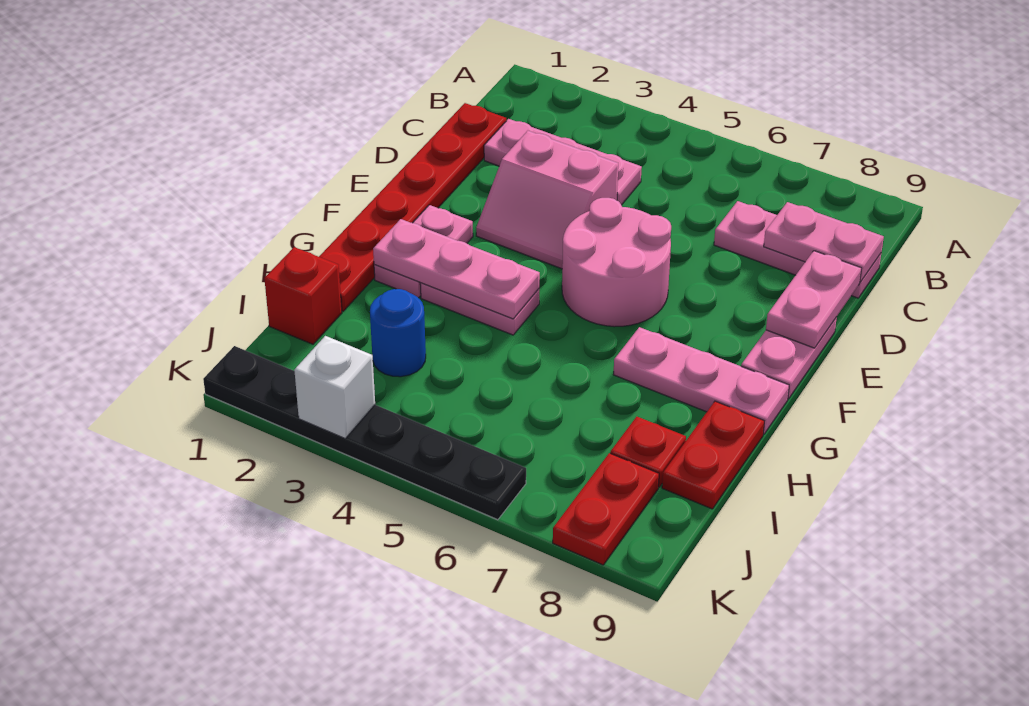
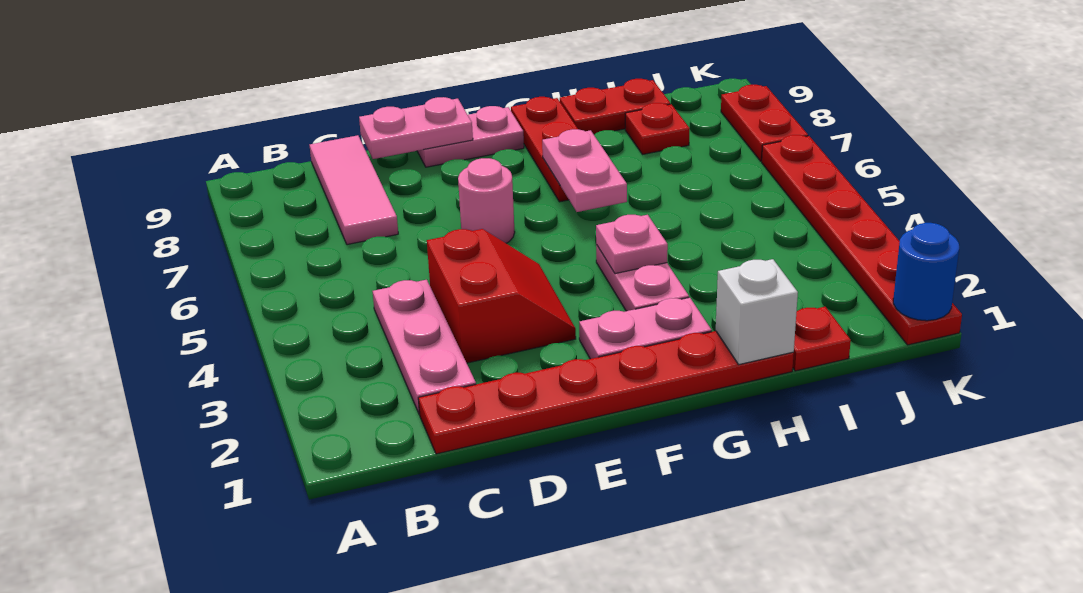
pink plate C7:C9 level 1 -> pink tile C7:C9 level 1
pink plate C8:C9 level 2 -> pink plate G6:G7 level 2
pink slope D3:E4 level 1 top D -> red slope D3:E4 level 1 top D
pink round brick E5:F6 level 1 -> pink round brick E6 level 1
pink plate G2:G4 level 2 -> pink plate G4 level 2
pink plate G7:G9 level 1 -> red plate G7:G9 level 1
red brick I1 level 1 -> red plate I1 level 1
blue round brick I3 level 1 -> blue round brick K1 level 2
red plate J8:K8 level 1 -> red plate K7:K8 level 1
black plate K1:K6 level 1 -> red plate K1:K6 level 1
white brick K3 level 2 -> white brick H1 level 2

